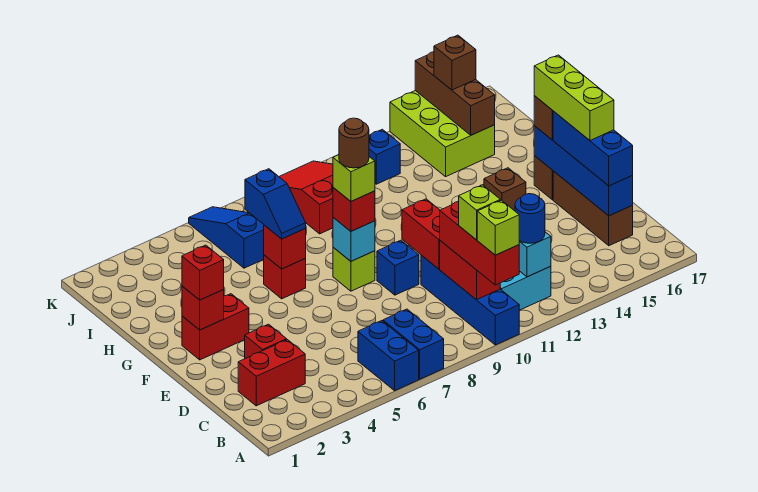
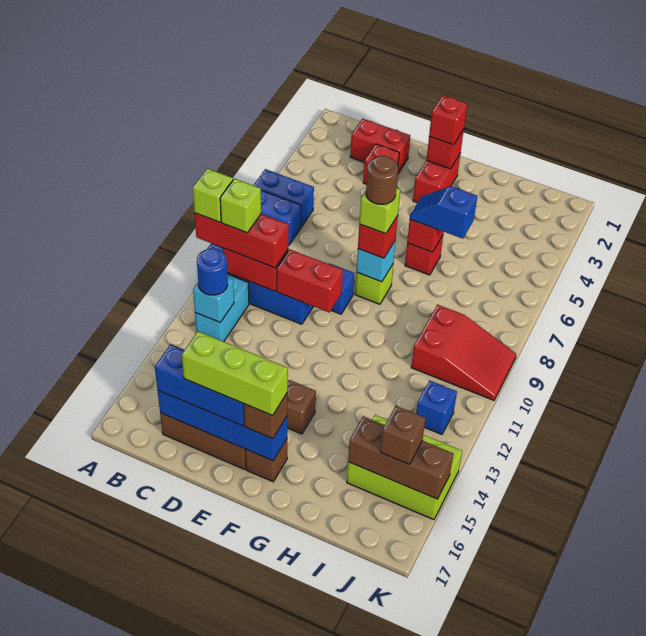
red brick C2:C3 level 1 -> red brick C2:D2 level 1
blue slope I6:K6 level 1 top I -> none

